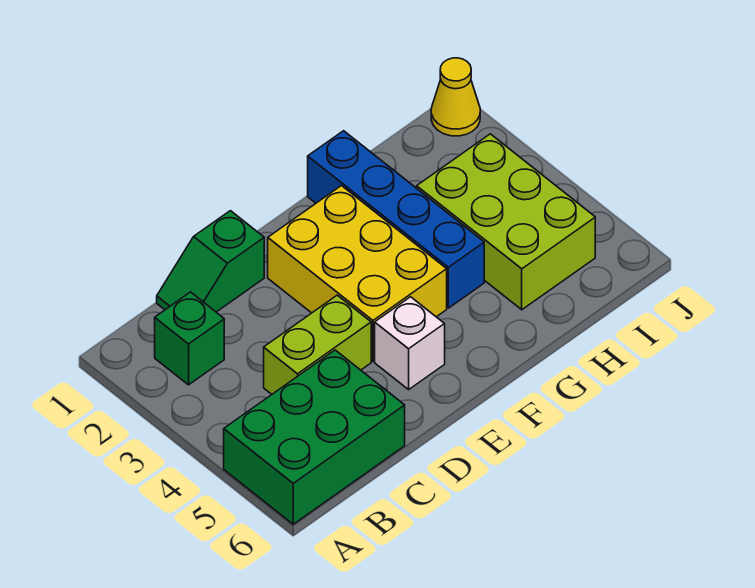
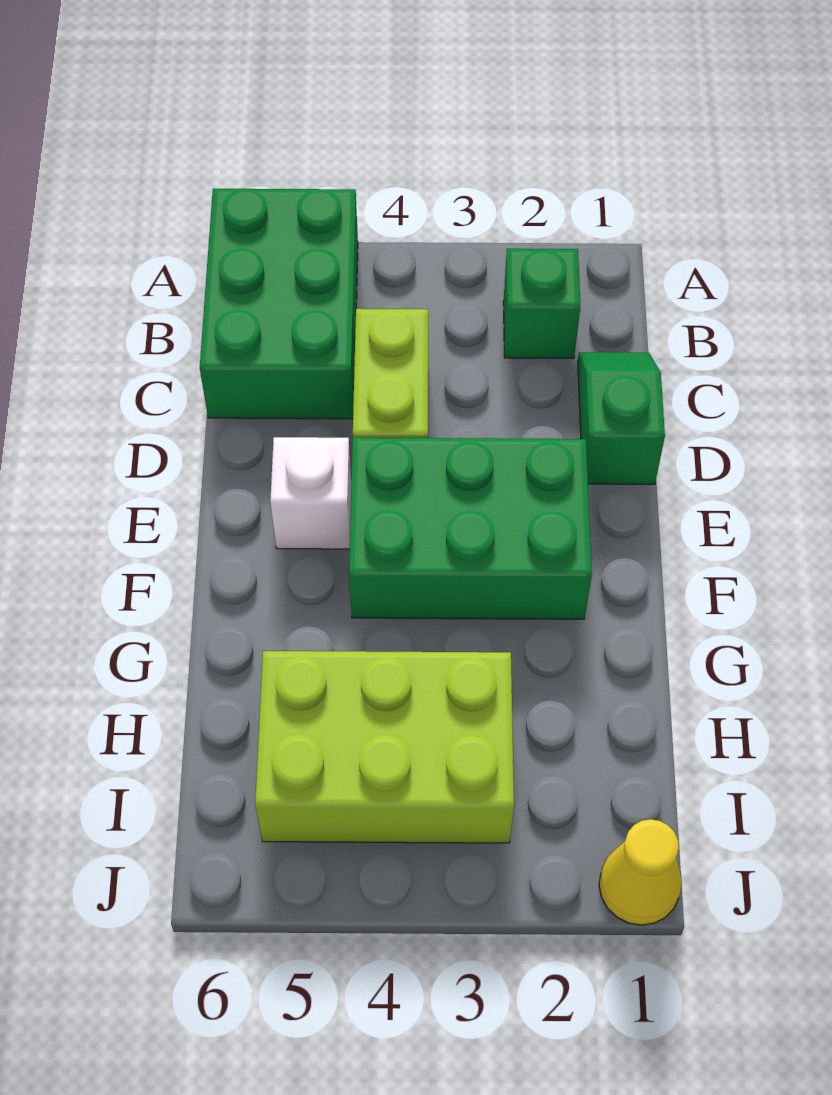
yellow brick E2:F4 level 1 -> green brick E2:F4 level 1
blue brick G1:G4 level 1 -> none

